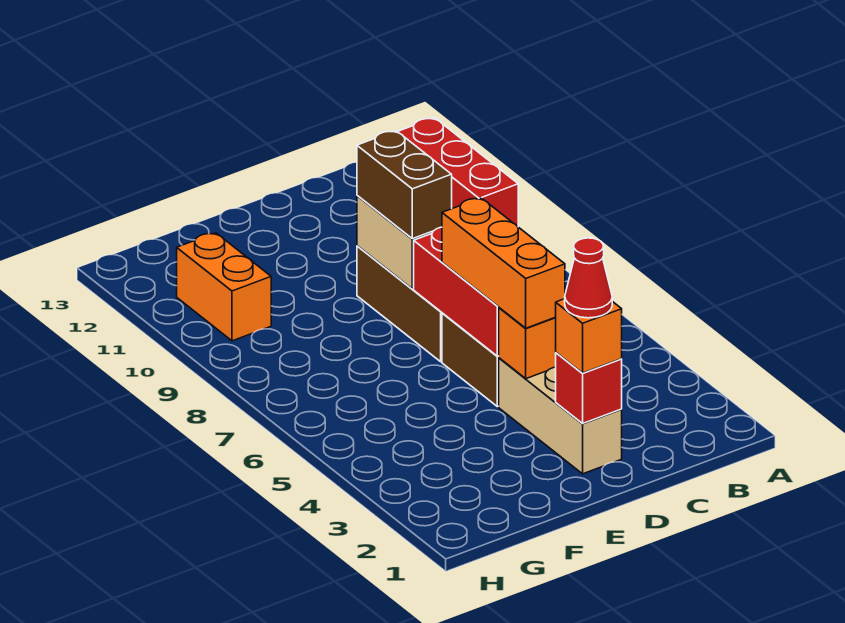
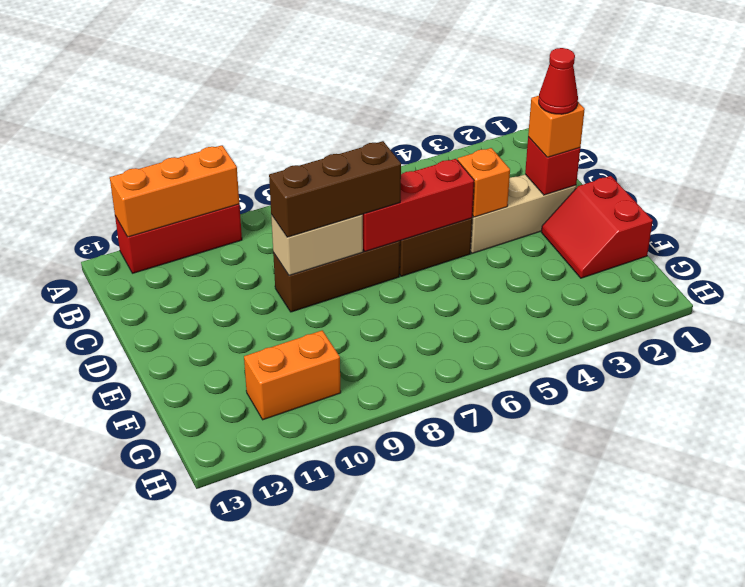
orange brick D4:D6 level 3 -> orange brick A10:A12 level 2
brown brick D8:D9 level 3 -> brown brick D7:D9 level 3
none -> red slope E1:F2 level 1 top 1

